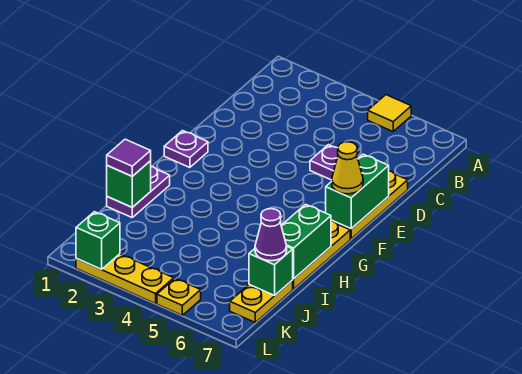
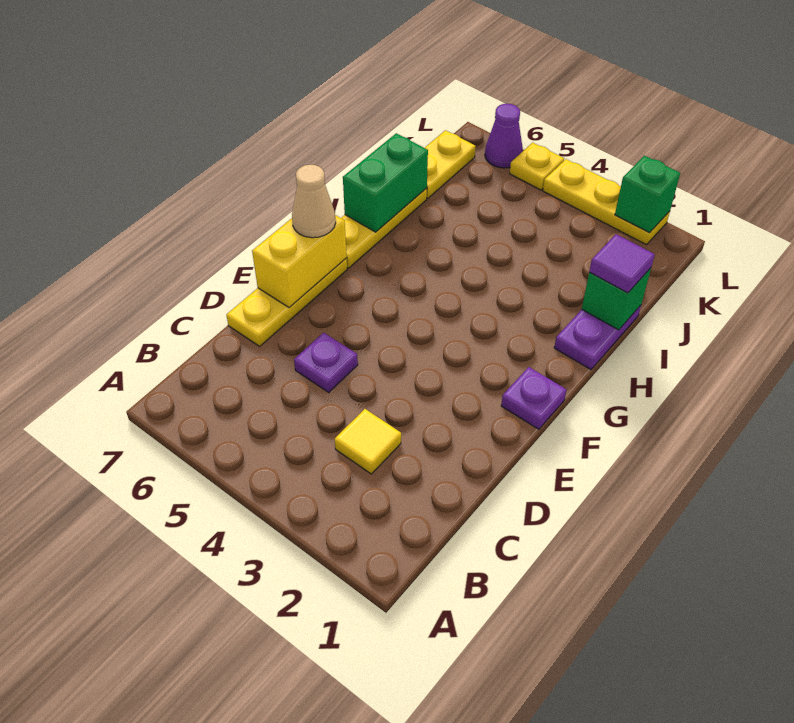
yellow tile A5 level 1 -> yellow tile C3 level 1
green brick E7:F7 level 2 -> yellow brick E7:F7 level 2
yellow cone F7 level 3 -> tan cone F7 level 3
green brick J7 level 2 -> none
purple cone J7 level 3 -> purple cone L6 level 1

